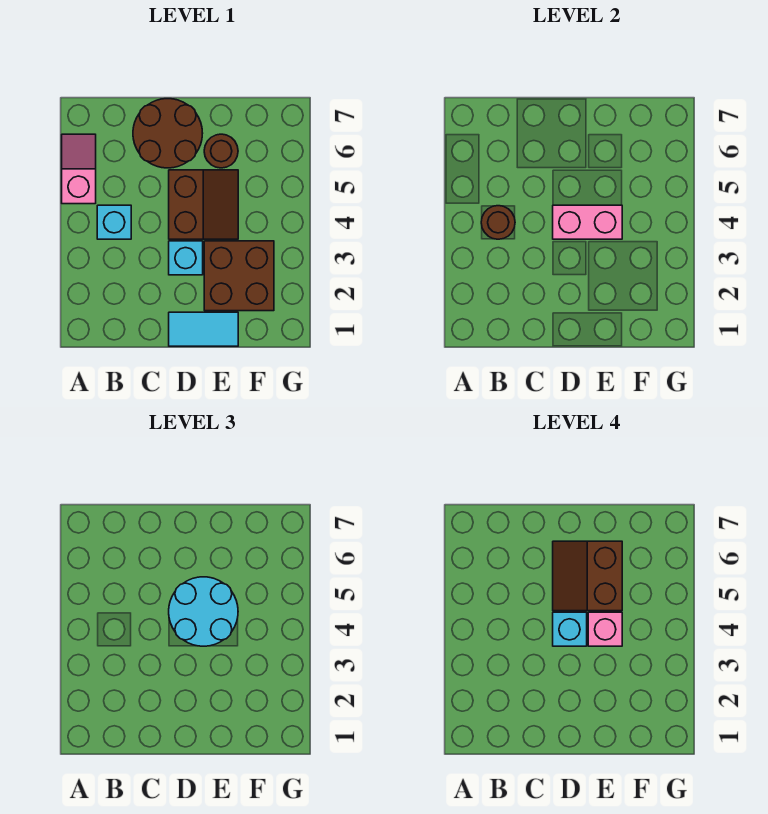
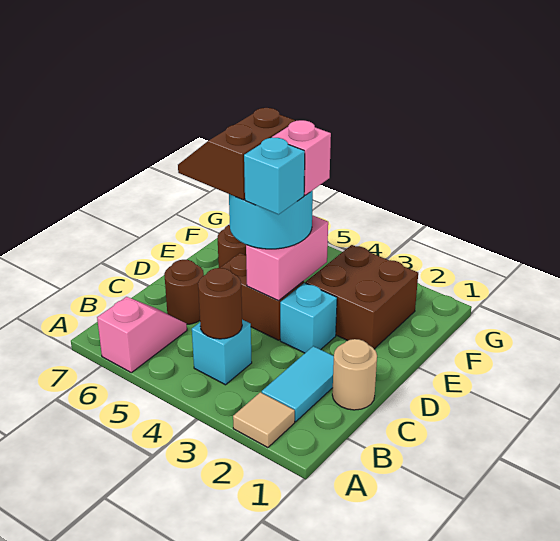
none -> tan tile A2 level 1
pink slope A5:A6 level 1 top 5 -> pink slope A6:B6 level 1 top A
none -> tan round brick C1 level 1
brown round brick C6:D7 level 1 -> brown round brick C6 level 1
cyan tile D1:E1 level 1 -> cyan tile B2:C2 level 1
brown slope D5:E6 level 4 top E -> brown slope D5:E6 level 4 top 5

